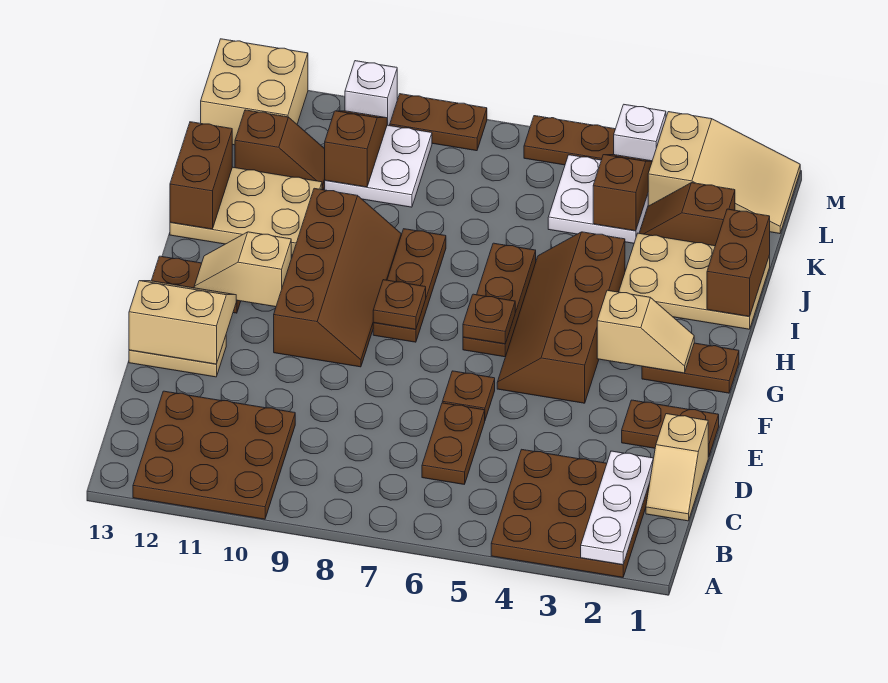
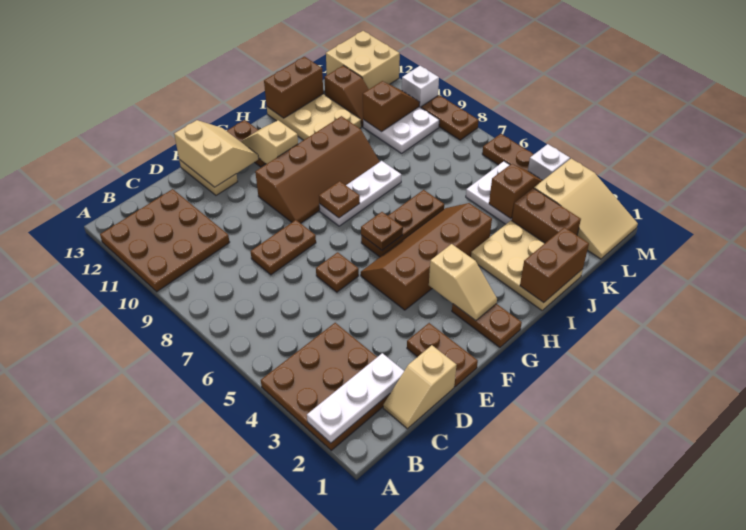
brown plate C6:D6 level 1 -> brown plate D8:E8 level 1
brown plate G8:I8 level 1 -> white plate G8:I8 level 1
brown slope K2:K3 level 1 top 2 -> brown brick K2:K3 level 1

